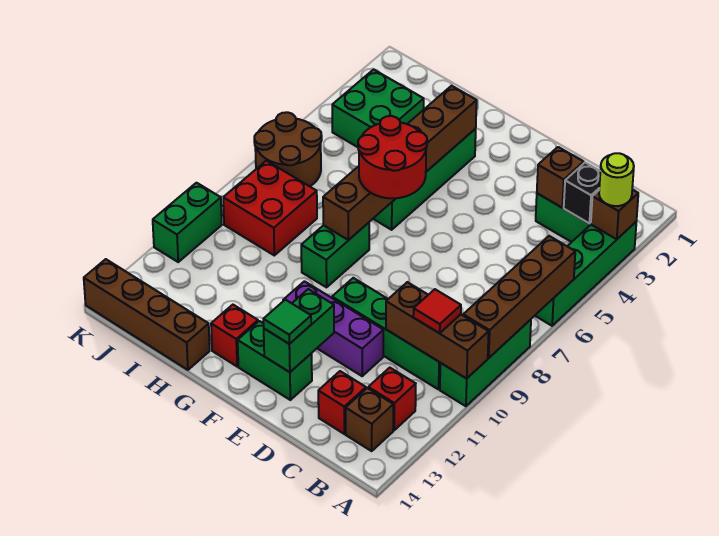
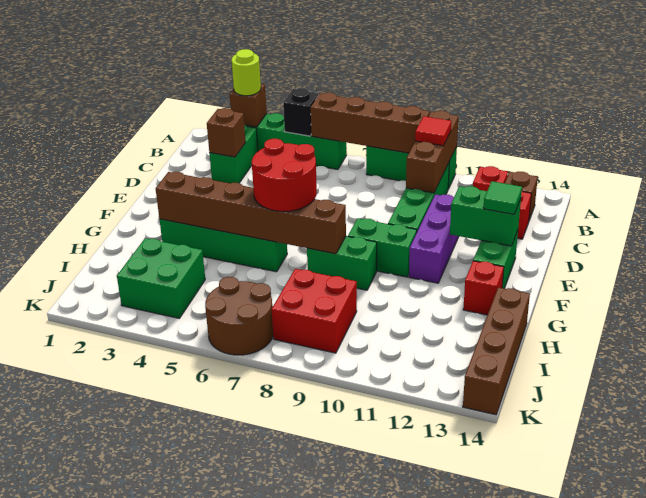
black brick B3 level 2 -> black brick A5 level 2
green brick K10:K11 level 1 -> green brick F9:F10 level 1

